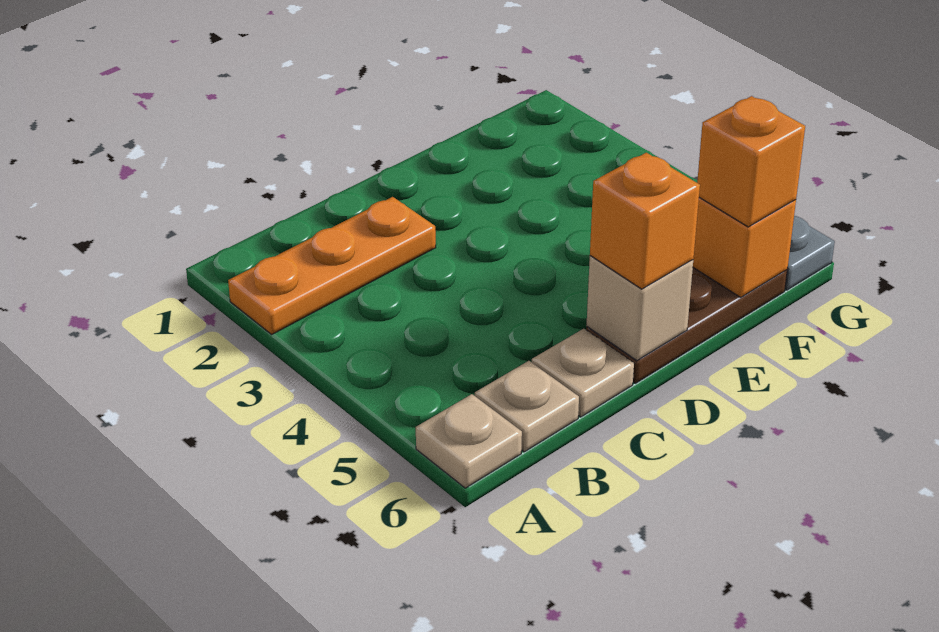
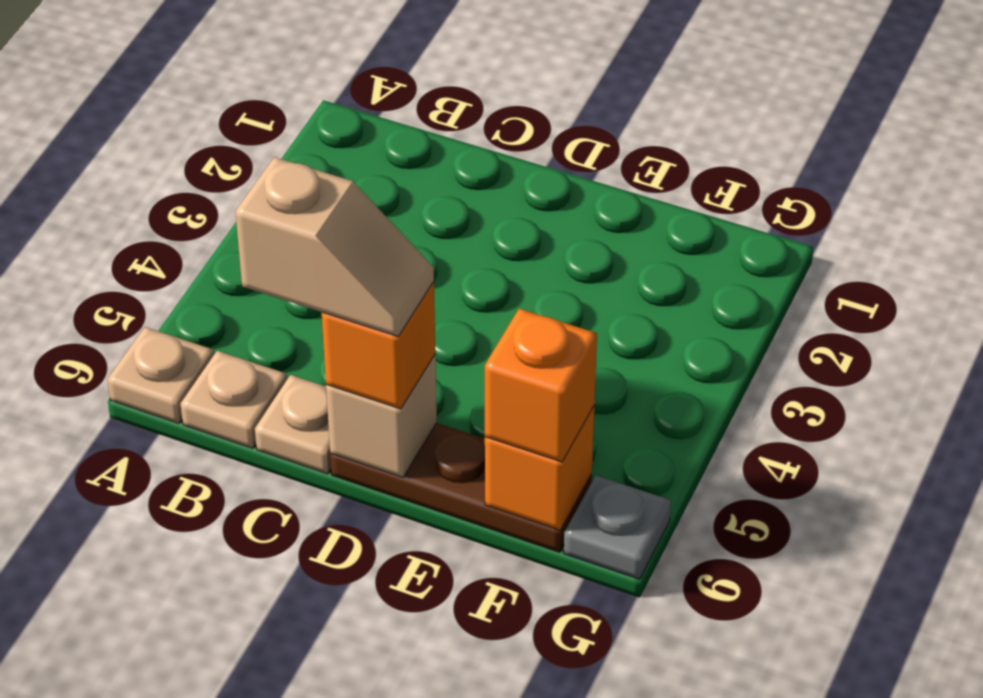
orange plate A2:C2 level 1 -> none
none -> tan slope C6:D6 level 4 top C

